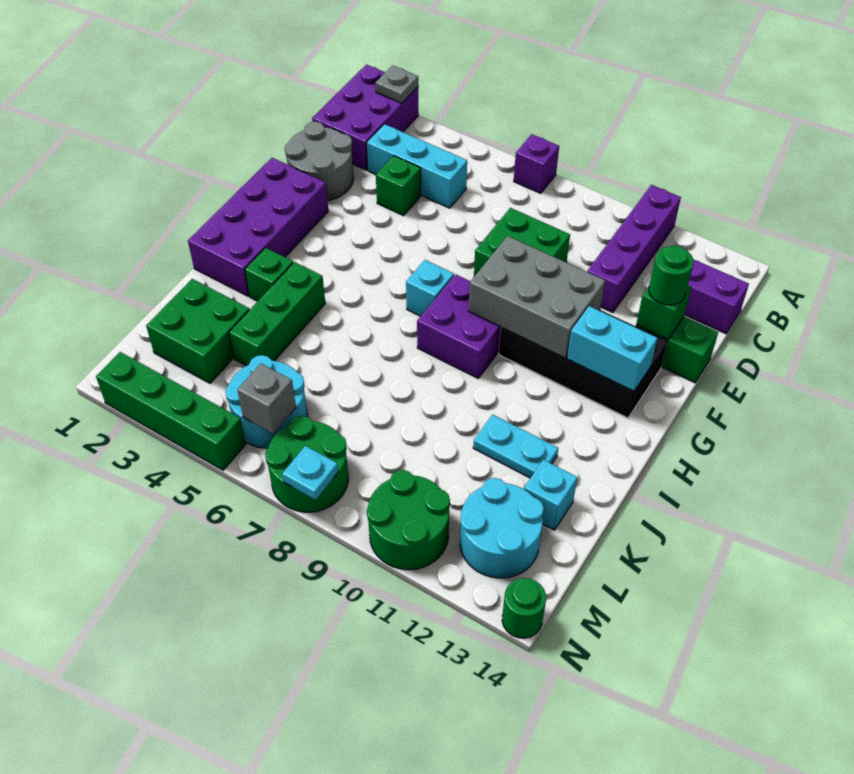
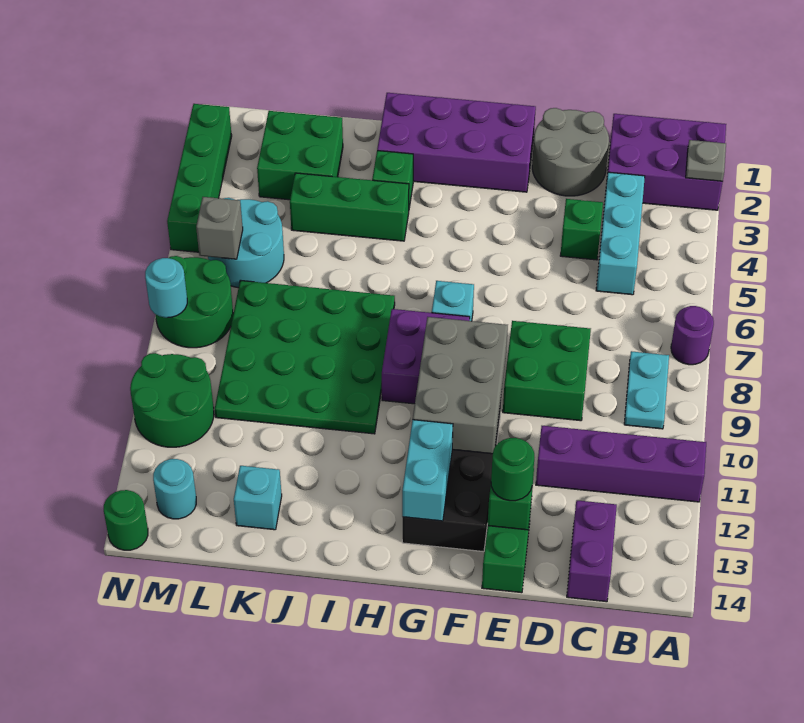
purple brick A7 level 1 -> purple round brick A7 level 1
none -> green plate I7:L10 level 1
cyan plate J11:J12 level 1 -> cyan plate B8:B9 level 1
cyan round brick L12:M13 level 1 -> cyan round brick M13 level 1
cyan plate N8 level 2 -> cyan round brick N8 level 2

